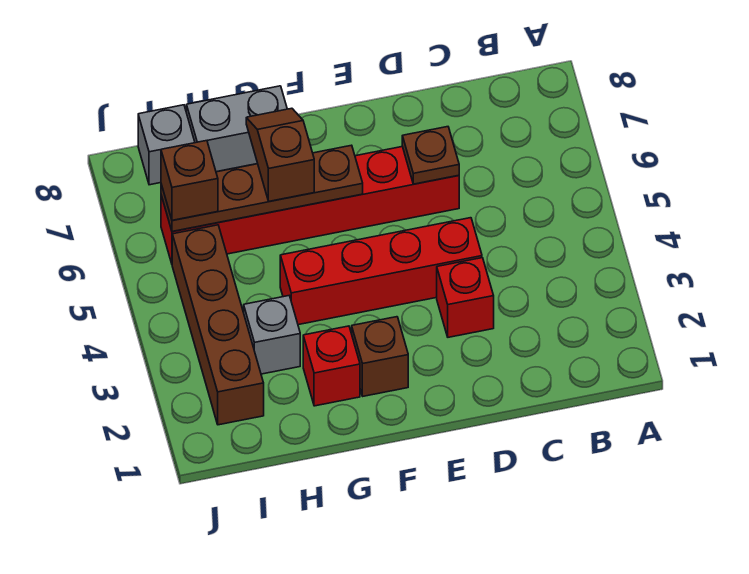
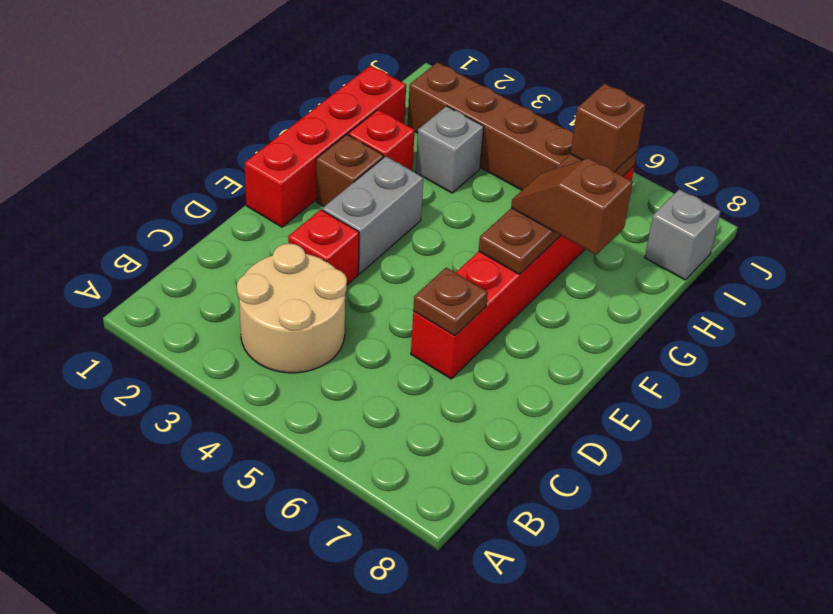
none -> tan round brick B3:C4 level 1
red brick D4:G4 level 1 -> red brick E1:H1 level 1
brown slope G6:G7 level 3 top 6 -> brown slope G6:G7 level 3 top 7
grey brick G8:H8 level 1 -> grey brick E3:F3 level 1

